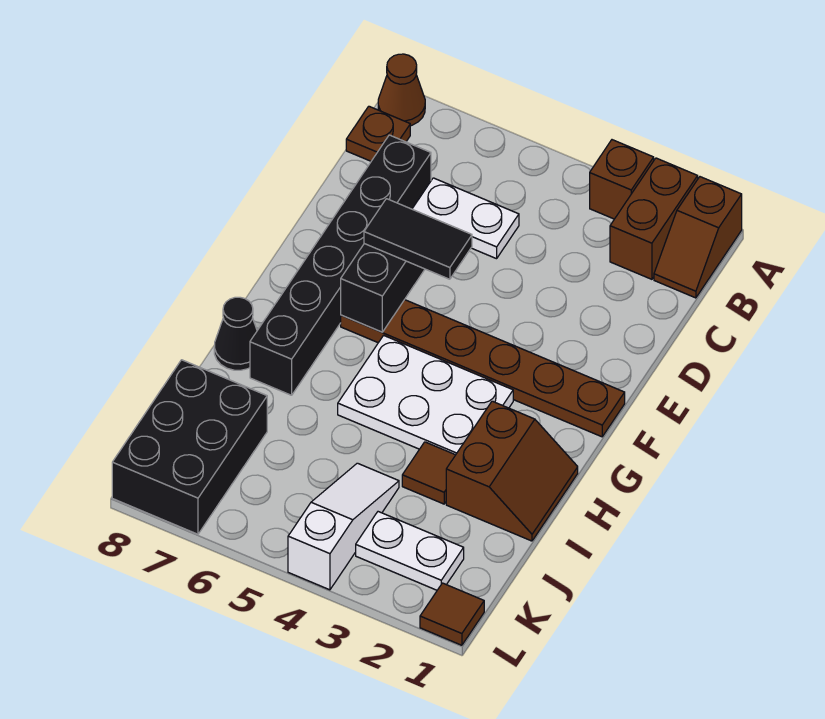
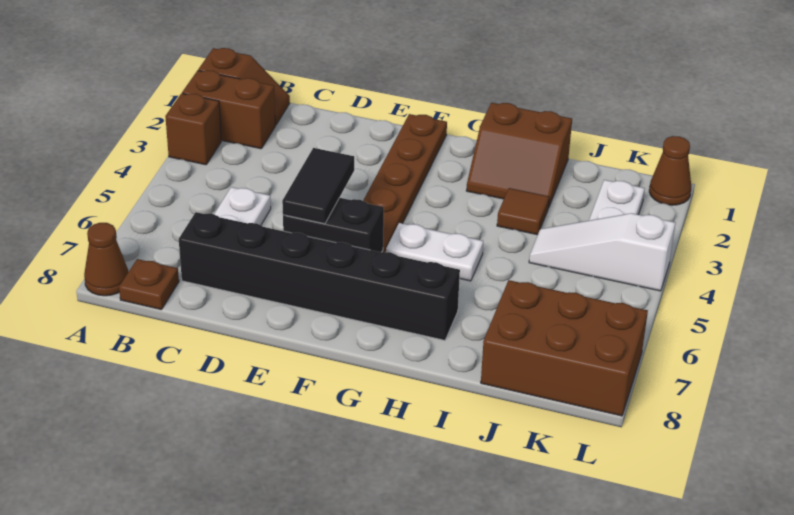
white plate G3:H5 level 1 -> white plate G5:H5 level 1
brown slope H1:I2 level 1 top 2 -> brown slope H1:I2 level 1 top 1
black cone H8 level 1 -> none
black brick J7:L8 level 1 -> brown brick J7:L8 level 1
brown tile L1 level 1 -> brown cone L1 level 1

